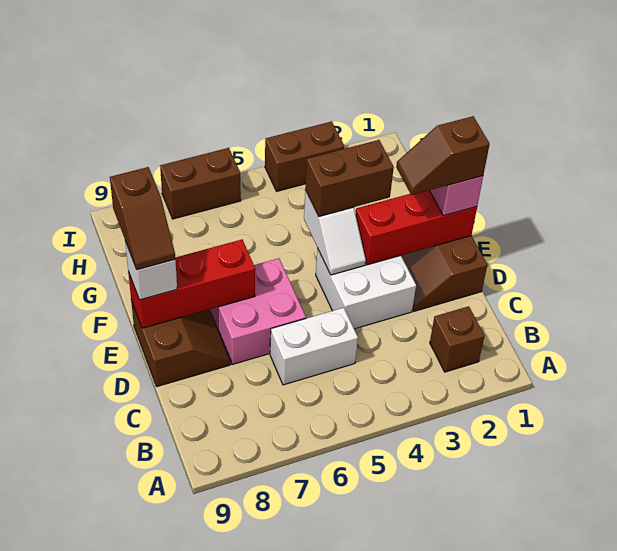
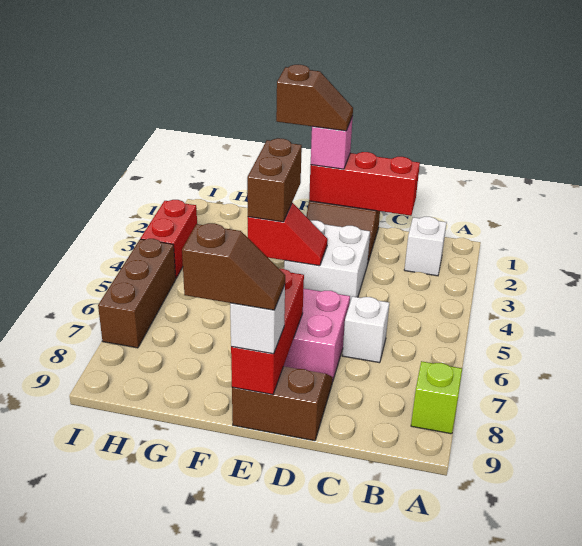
none -> lime brick A8 level 1
brown brick B2 level 1 -> white brick B2 level 1
white brick C5:C6 level 1 -> white brick C6 level 1
red brick E1:E3 level 2 -> red brick C1:E1 level 2
brown slope E1:E2 level 4 top 1 -> brown slope E1:F1 level 4 top F
white slope E4:F4 level 2 top F -> red slope E4:F4 level 2 top F
brown brick I3:I4 level 1 -> red brick I3:I4 level 1
brown brick I6:I7 level 1 -> brown brick I5:I7 level 1

